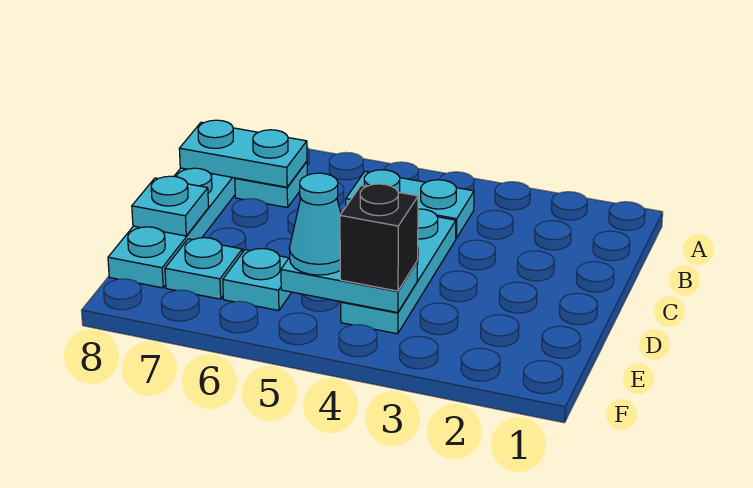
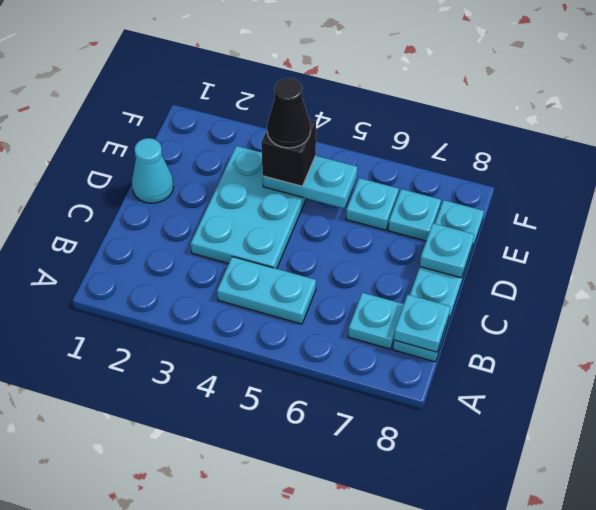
cyan plate B7:B8 level 2 -> cyan plate B8 level 2
cyan plate C4:E4 level 1 -> cyan plate C3:E4 level 1
none -> black cone E4 level 4
cyan cone E5 level 3 -> cyan cone D1 level 1

